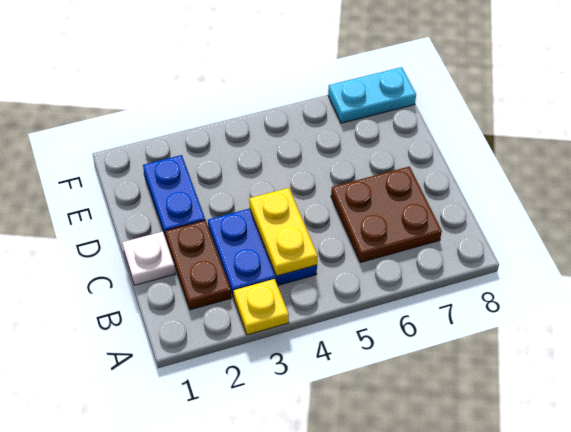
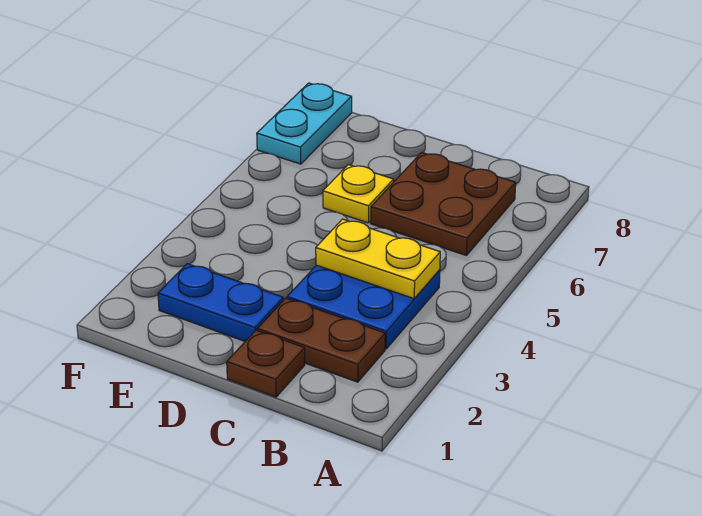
yellow plate A3 level 1 -> yellow plate D6 level 1
white plate C1 level 1 -> brown plate C1 level 1

